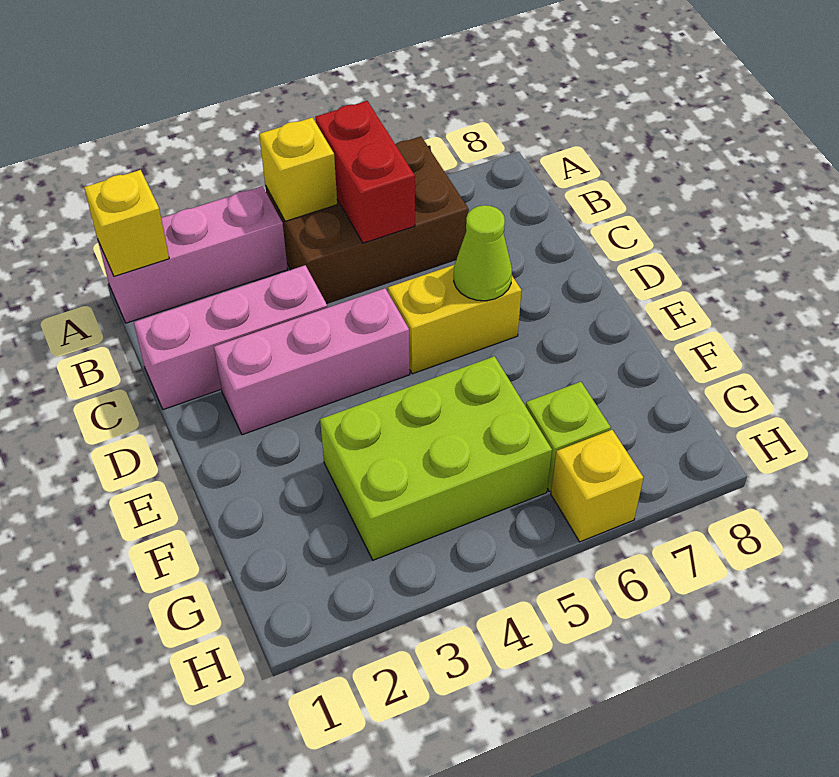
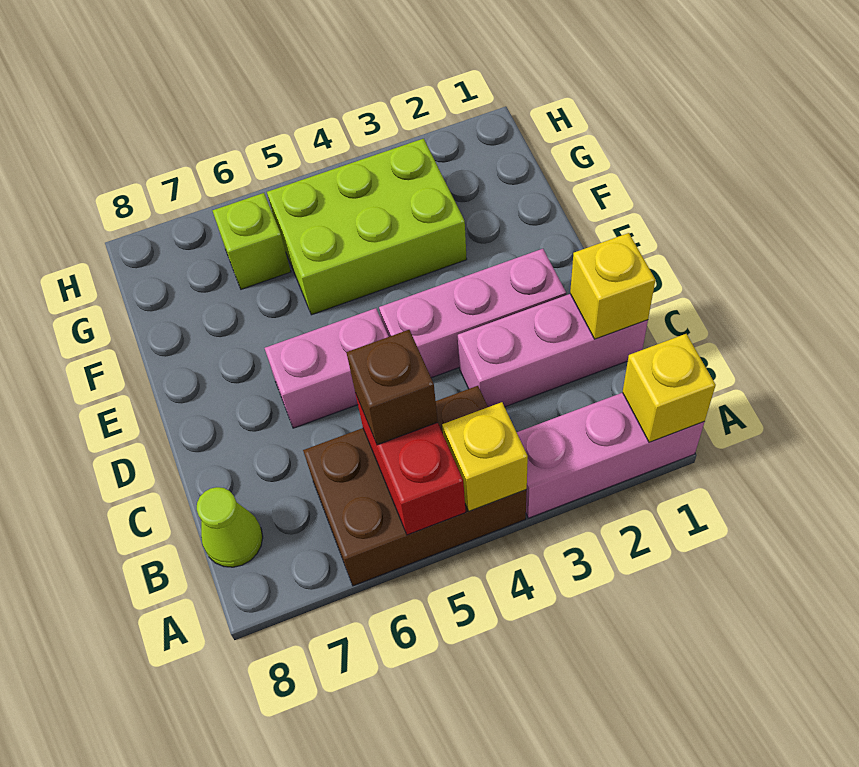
none -> brown brick B5 level 3
yellow brick D5:D6 level 1 -> pink brick D5:D6 level 1
lime cone D6 level 2 -> lime cone B8 level 1
yellow brick H6 level 1 -> yellow brick C1 level 2

